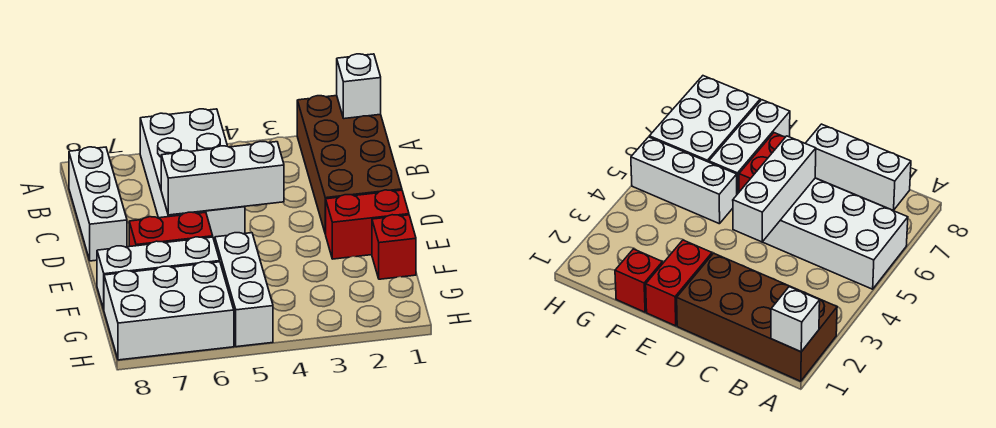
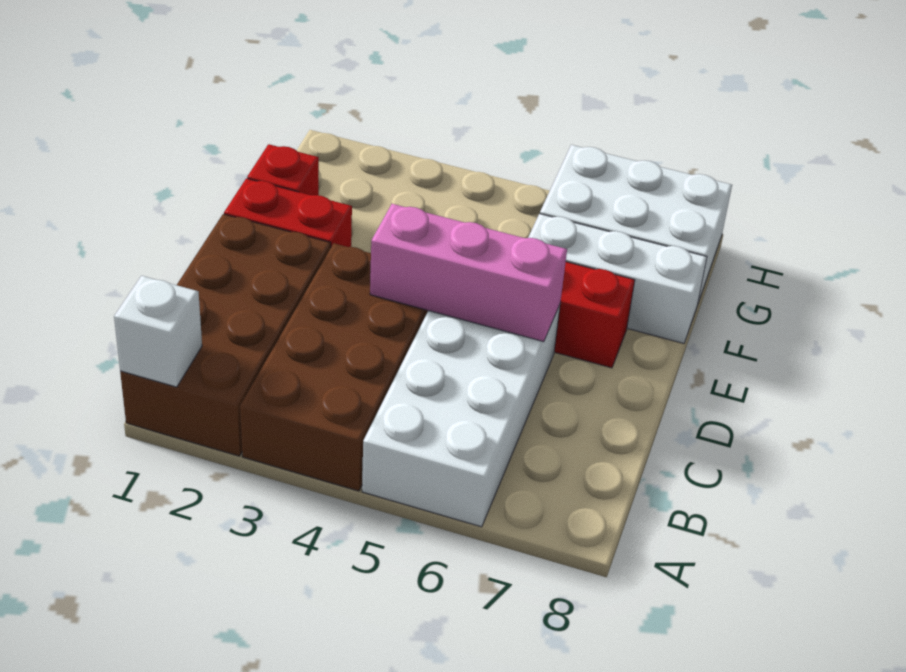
none -> brown brick A3:D4 level 1
white brick B8:D8 level 1 -> none
white brick D4:D6 level 2 -> pink brick D4:D6 level 2
white brick F5:H5 level 1 -> none

